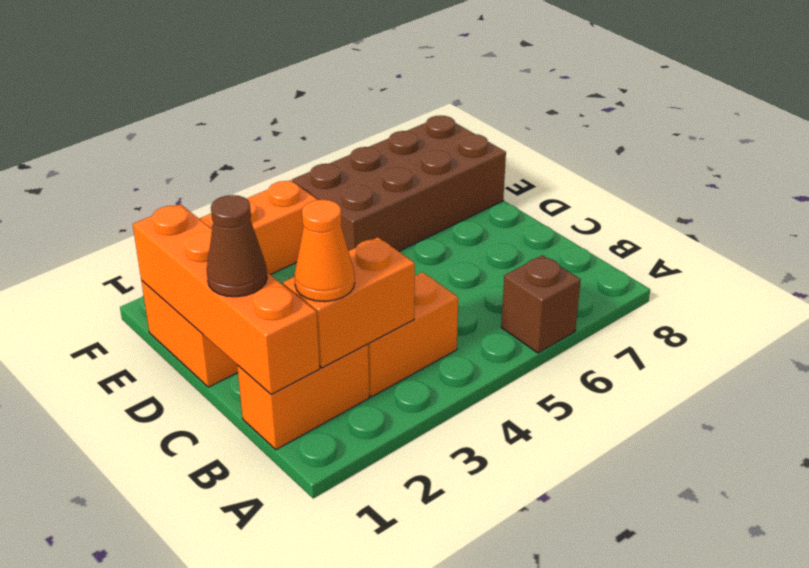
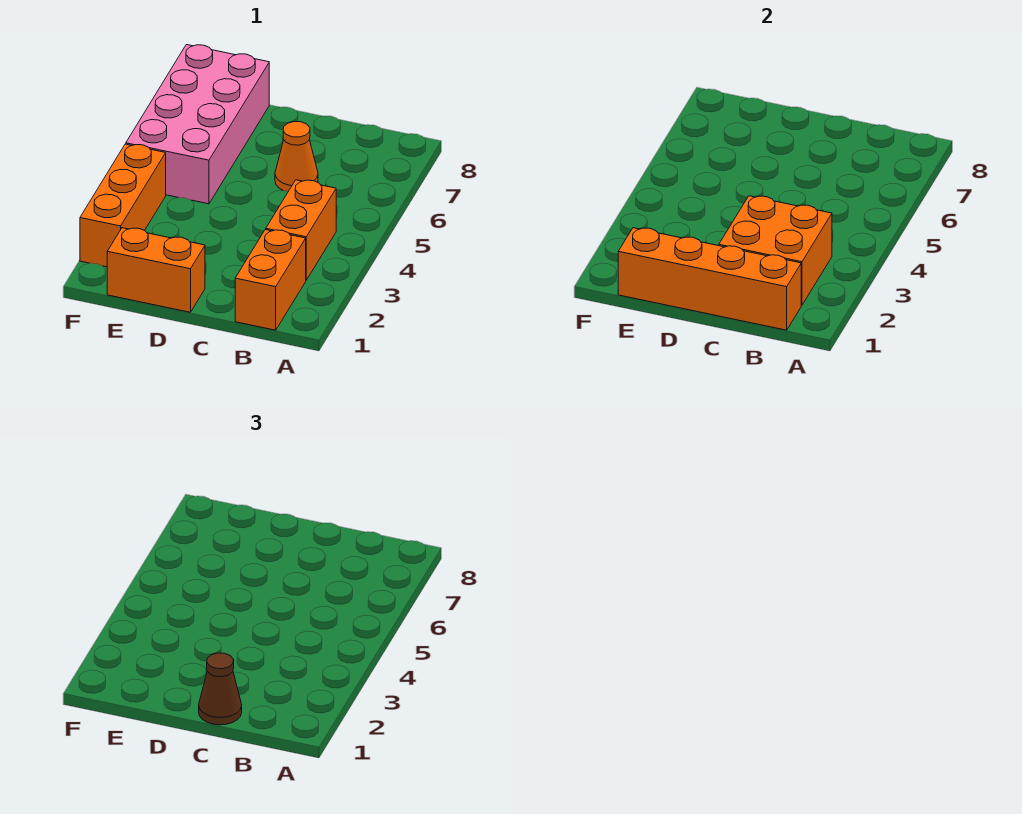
brown brick A6 level 1 -> none
orange brick B2:B3 level 2 -> orange brick B2:C3 level 2
orange cone B2 level 3 -> orange cone C6 level 1
brown brick E5:F8 level 1 -> pink brick E5:F8 level 1

